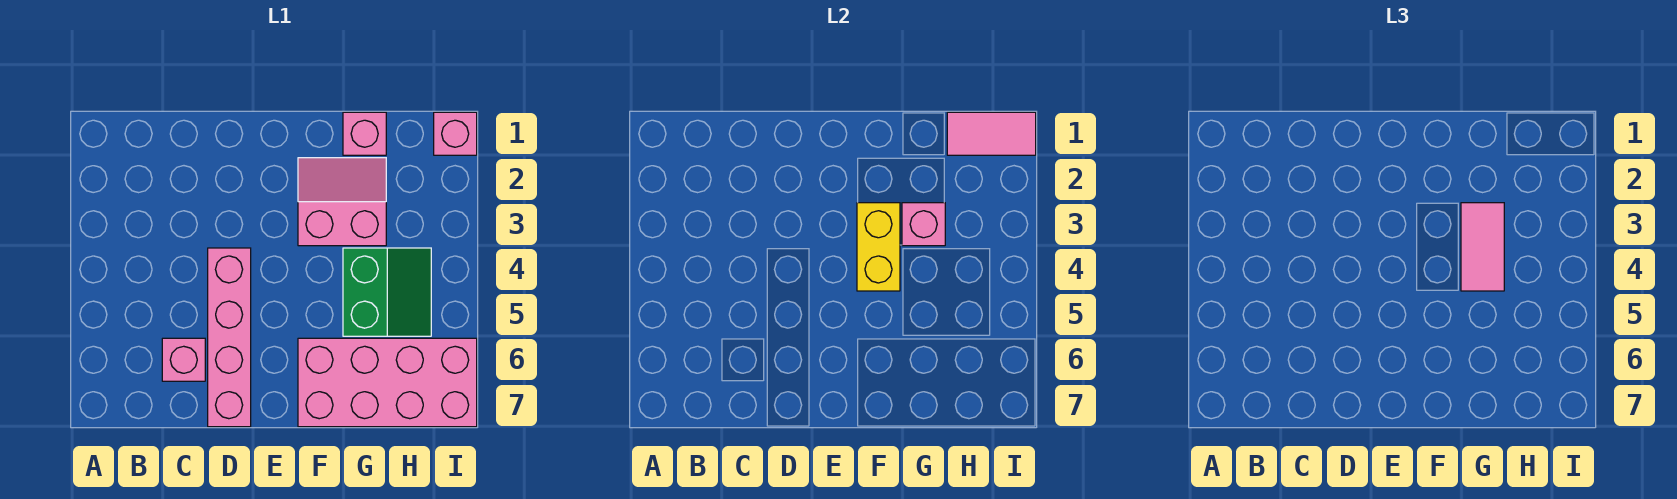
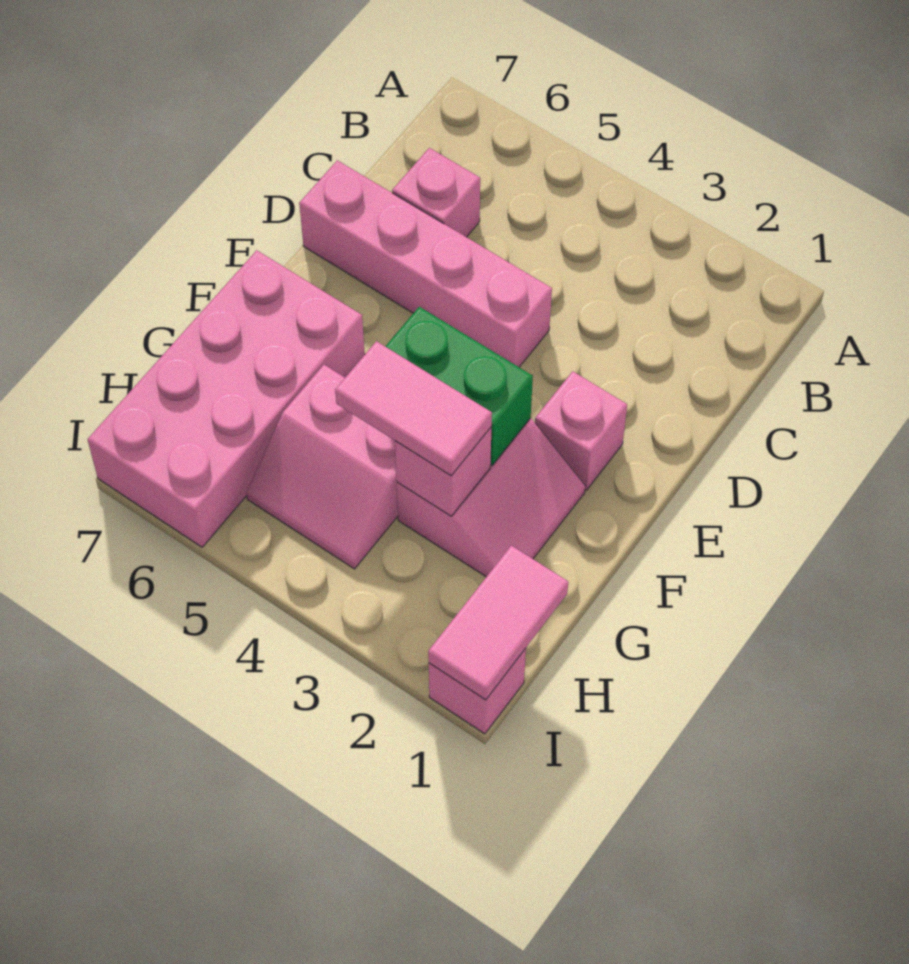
yellow brick F3:F4 level 2 -> green brick F3:F4 level 2
pink brick G1 level 1 -> pink brick E2 level 1
green slope G4:H5 level 1 top G -> pink slope G4:H5 level 1 top G

